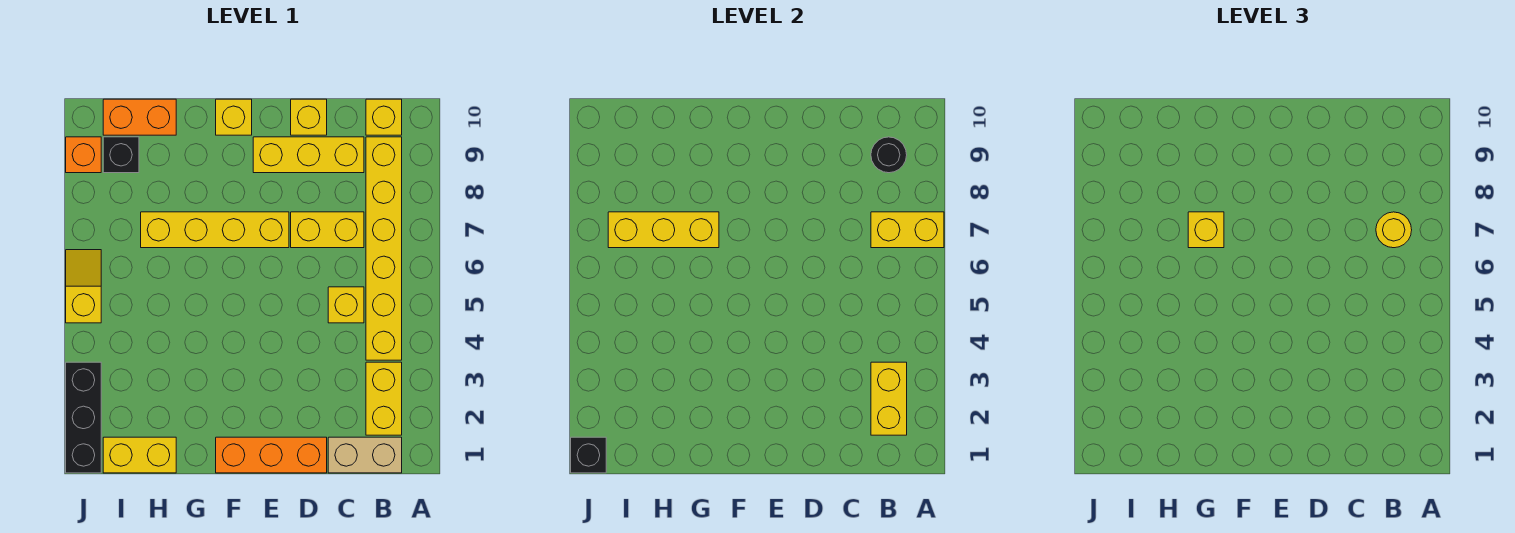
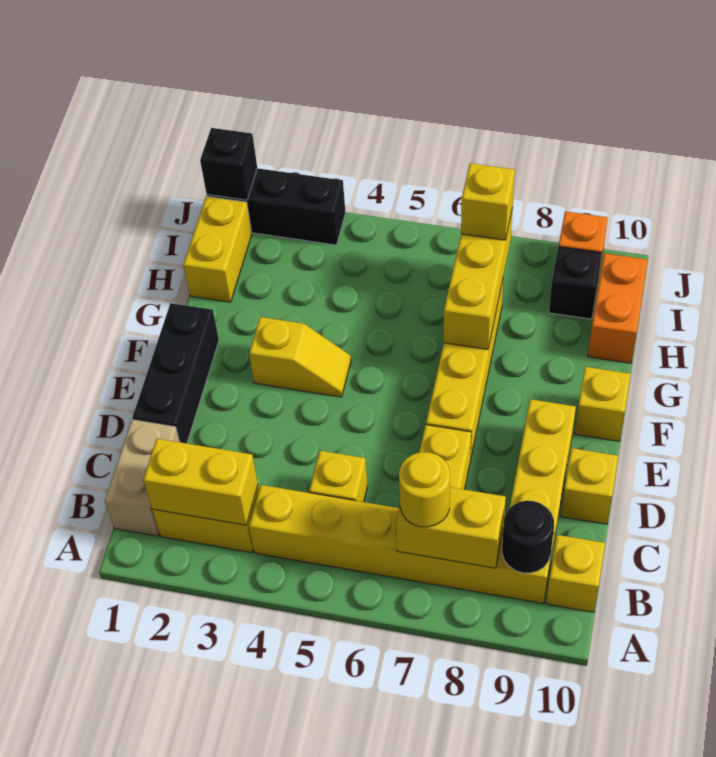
yellow brick A7:B7 level 2 -> yellow brick B7:B8 level 2
orange brick D1:F1 level 1 -> black brick D1:F1 level 1
yellow brick G7 level 3 -> yellow brick I7 level 3
yellow slope J5:J6 level 1 top 5 -> yellow slope F3:F4 level 1 top 3

